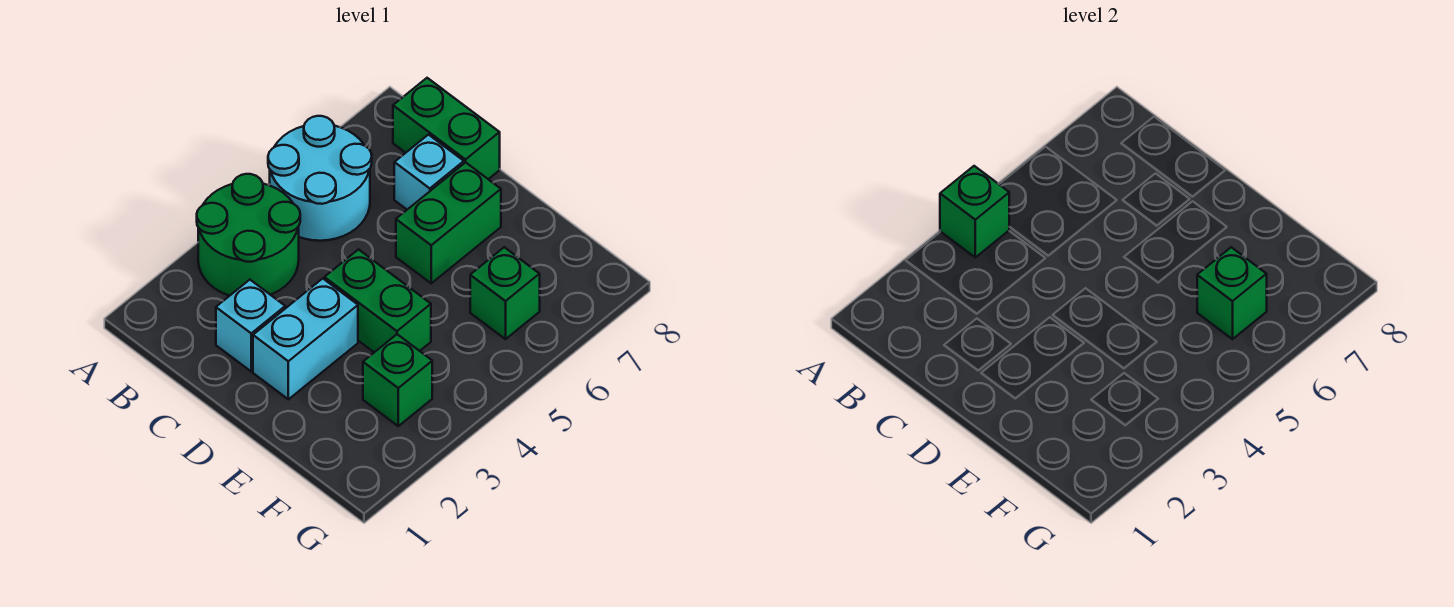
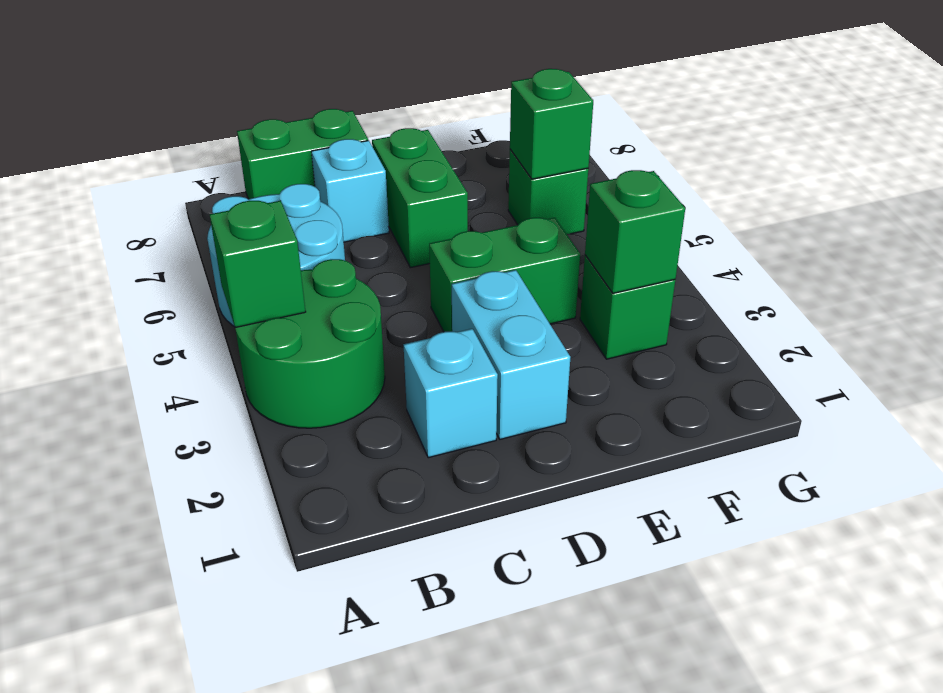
none -> green brick F3 level 2

